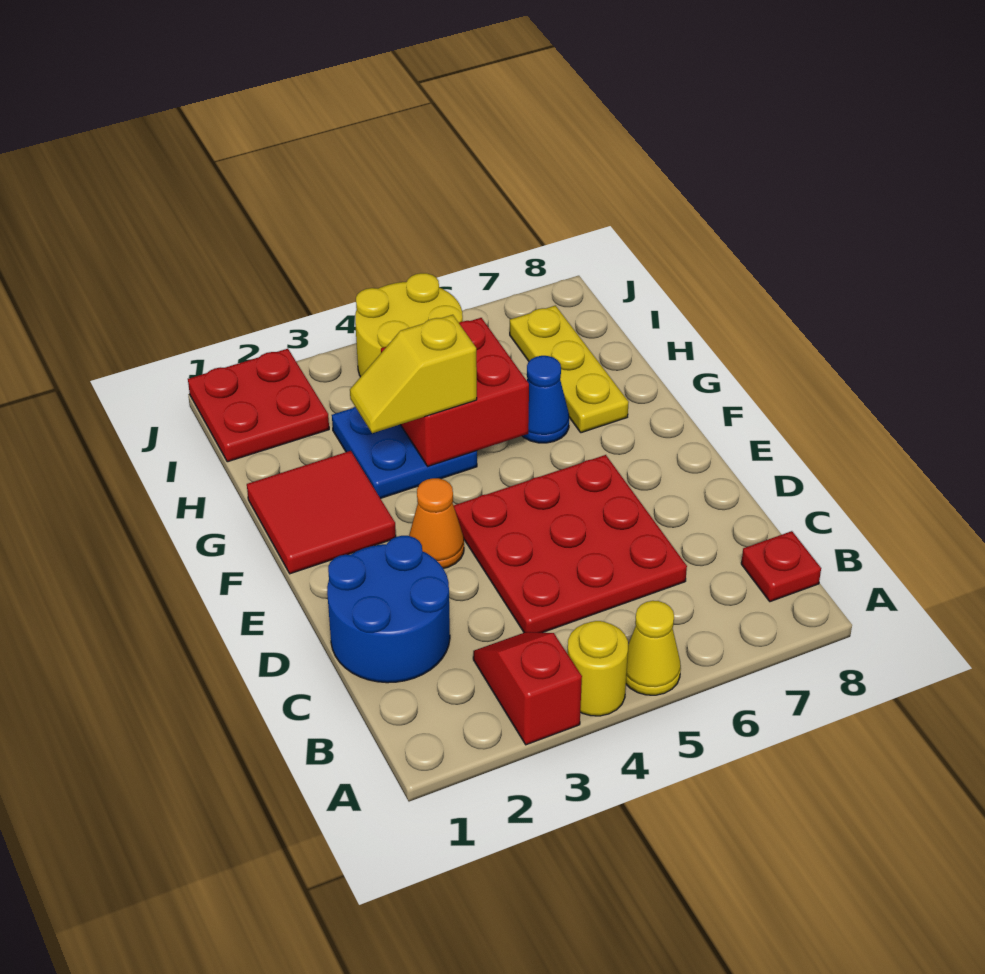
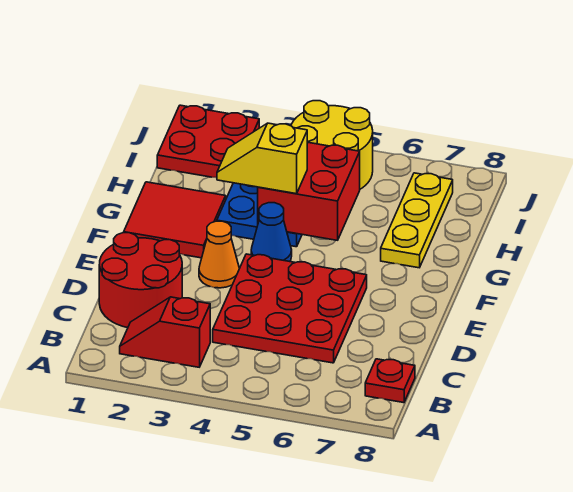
red slope A3:B3 level 1 top A -> red slope B2:B3 level 1 top 3
yellow round brick A4 level 1 -> none
yellow cone A5 level 1 -> none
blue round brick C1:D2 level 1 -> red round brick C1:D2 level 1
blue cone G6 level 1 -> blue cone F4 level 1

